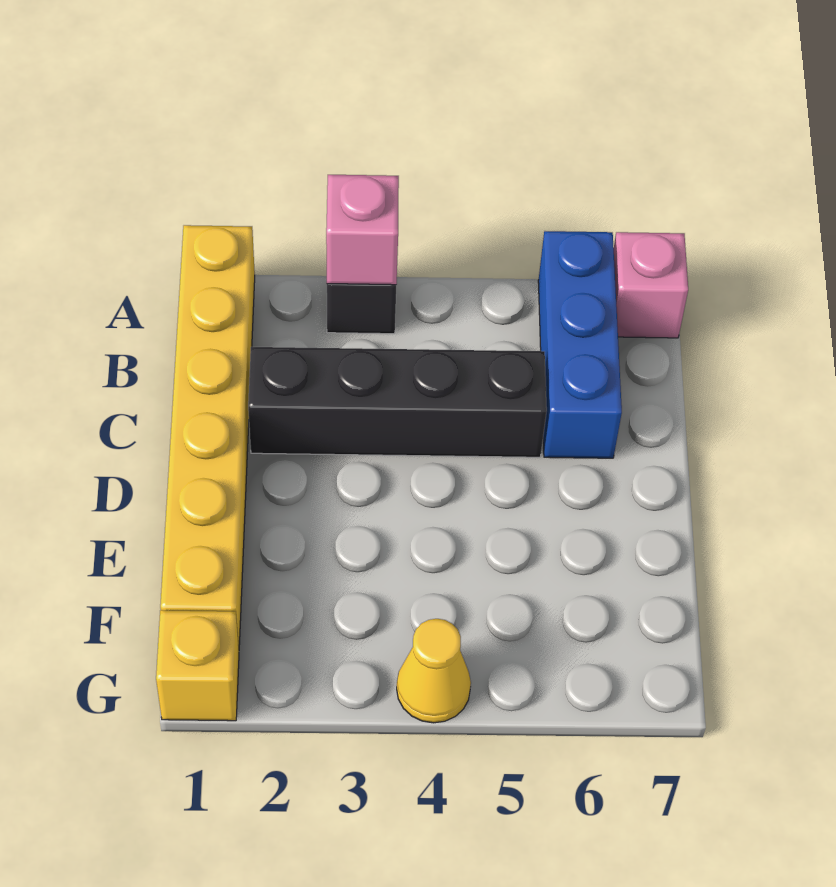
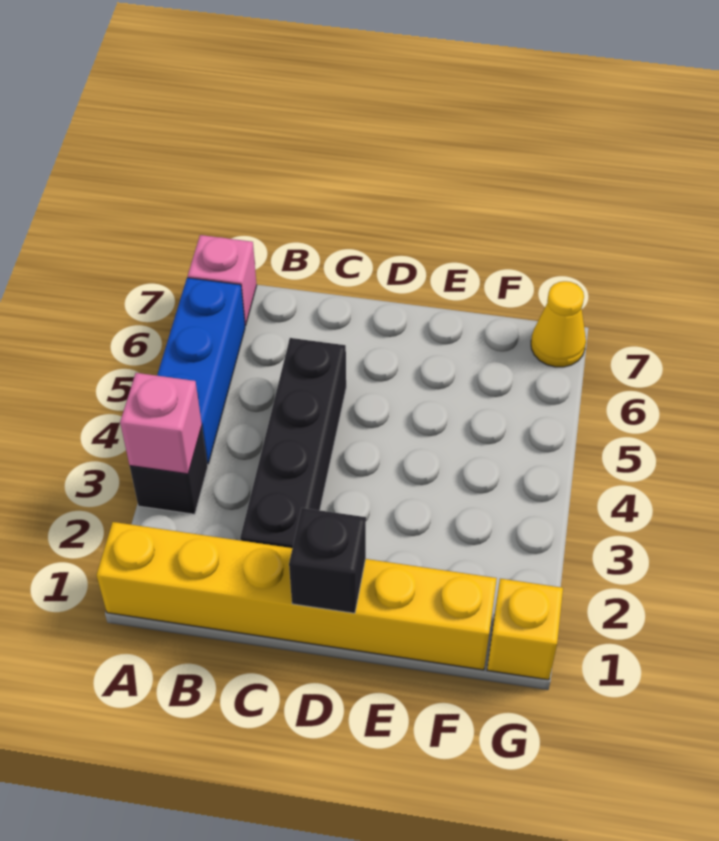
blue brick A6:C6 level 1 -> blue brick A4:A6 level 1
none -> black brick D1 level 2
yellow cone G4 level 1 -> yellow cone G7 level 1

